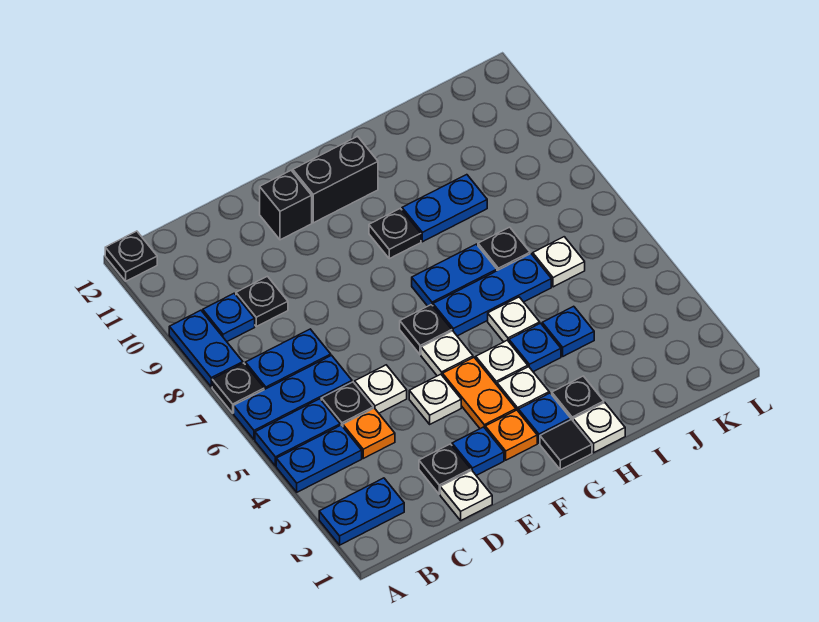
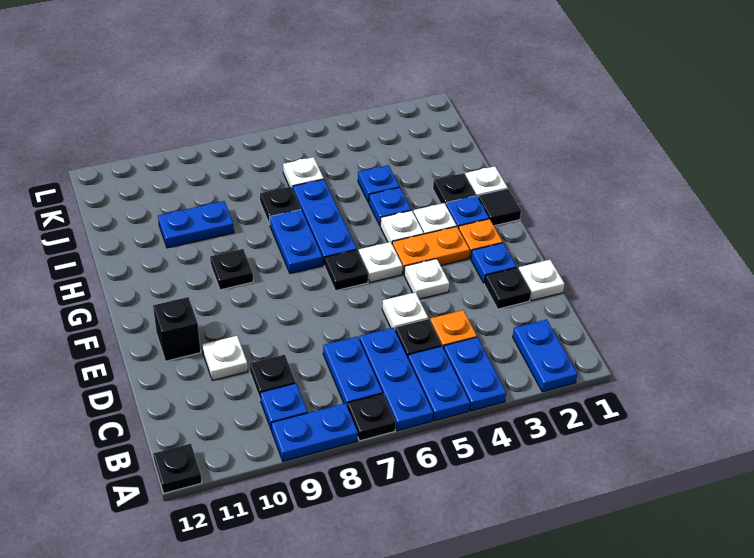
black brick F11:G11 level 1 -> none
white plate H5 level 1 -> white plate D10 level 1
blue plate H9:I9 level 1 -> blue plate I9:I10 level 1

